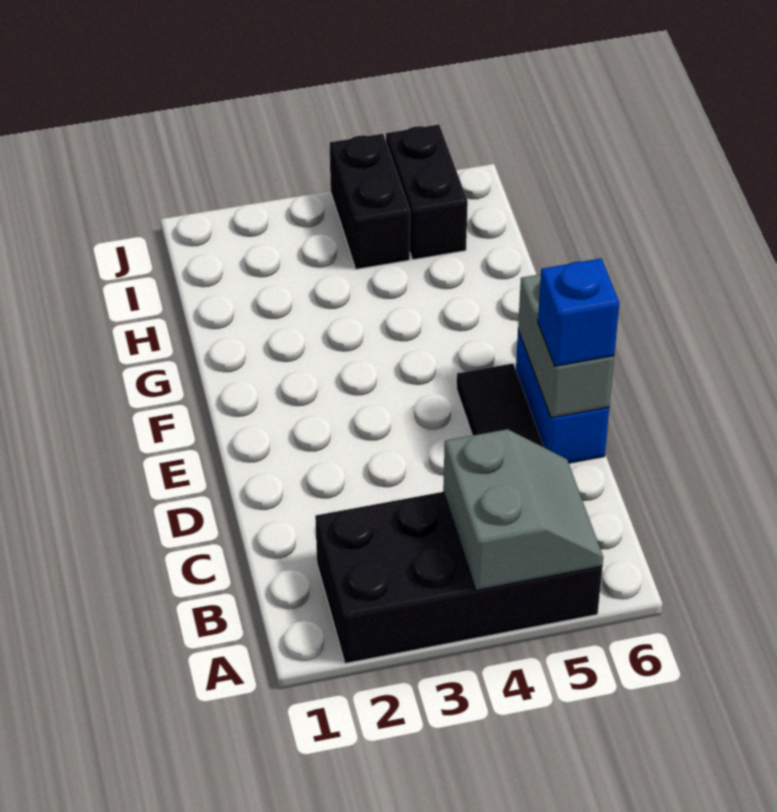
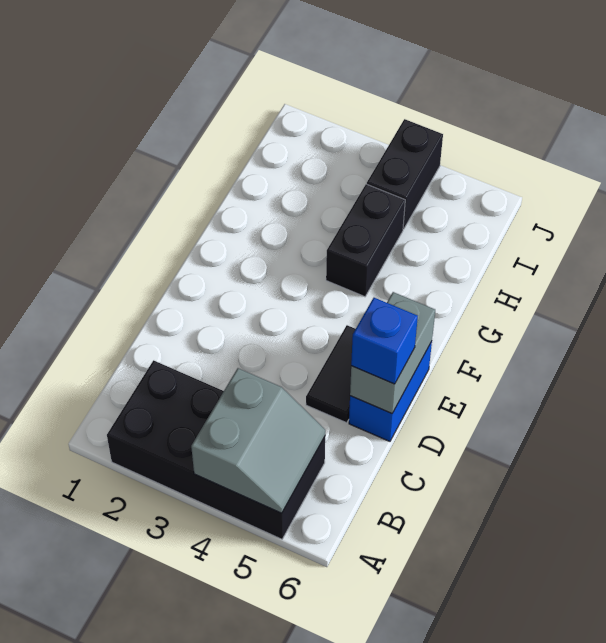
black brick I5:J5 level 1 -> black brick G4:H4 level 1

